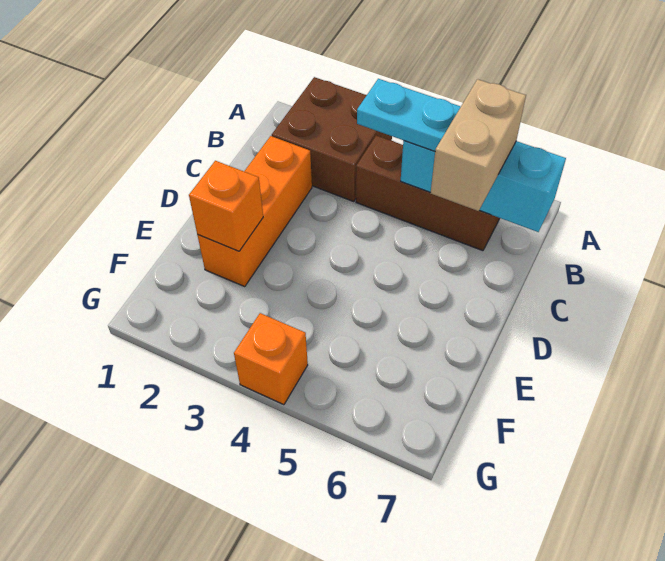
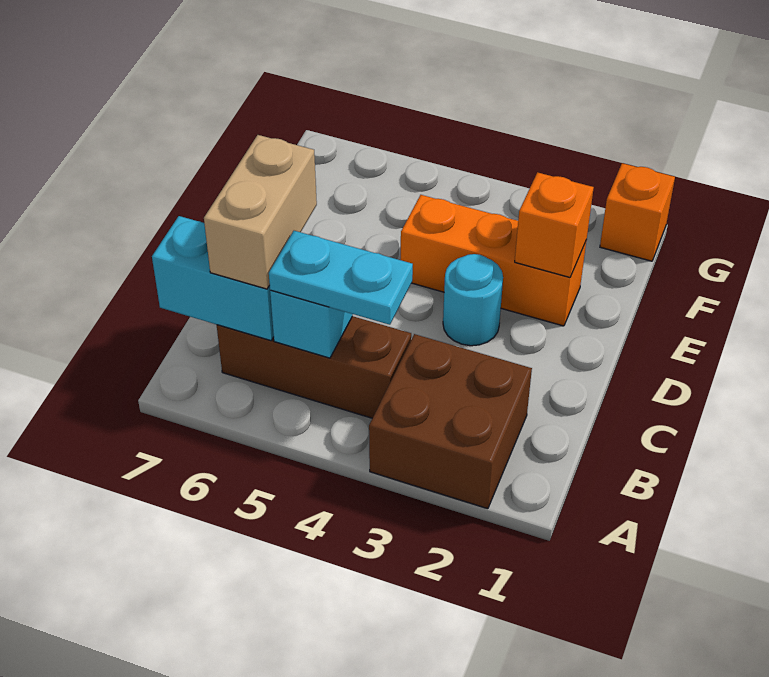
orange brick C2:E2 level 1 -> orange brick E2:E4 level 1
none -> cyan round brick D3 level 1
orange brick G4 level 1 -> orange brick G1 level 1

